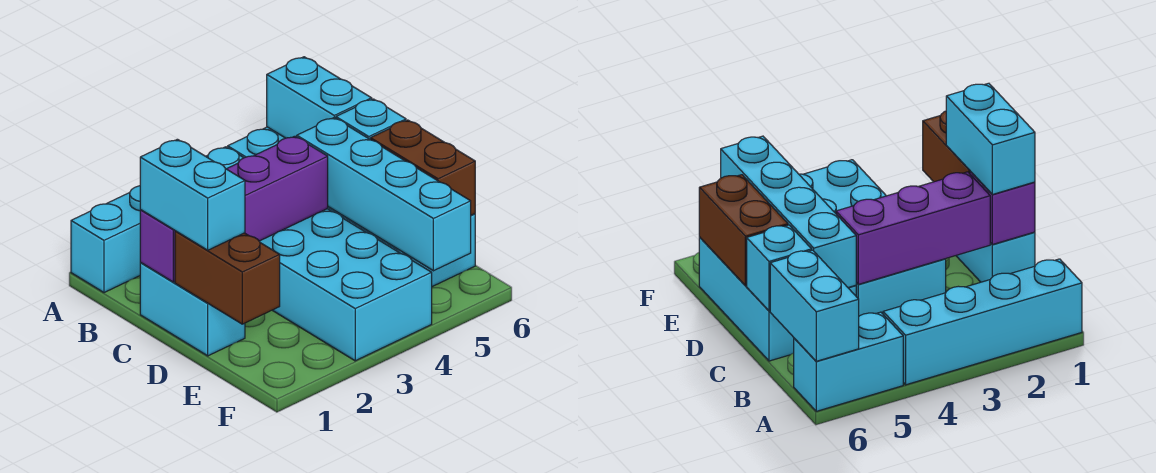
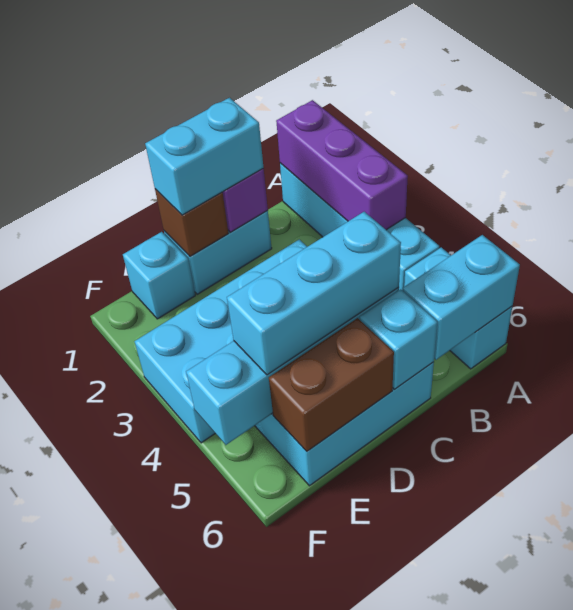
purple brick C2:C4 level 2 -> purple brick A1:A3 level 2
none -> cyan brick C5:E5 level 3
brown brick D1:E1 level 2 -> brown brick D1 level 2
none -> cyan brick E1 level 1

